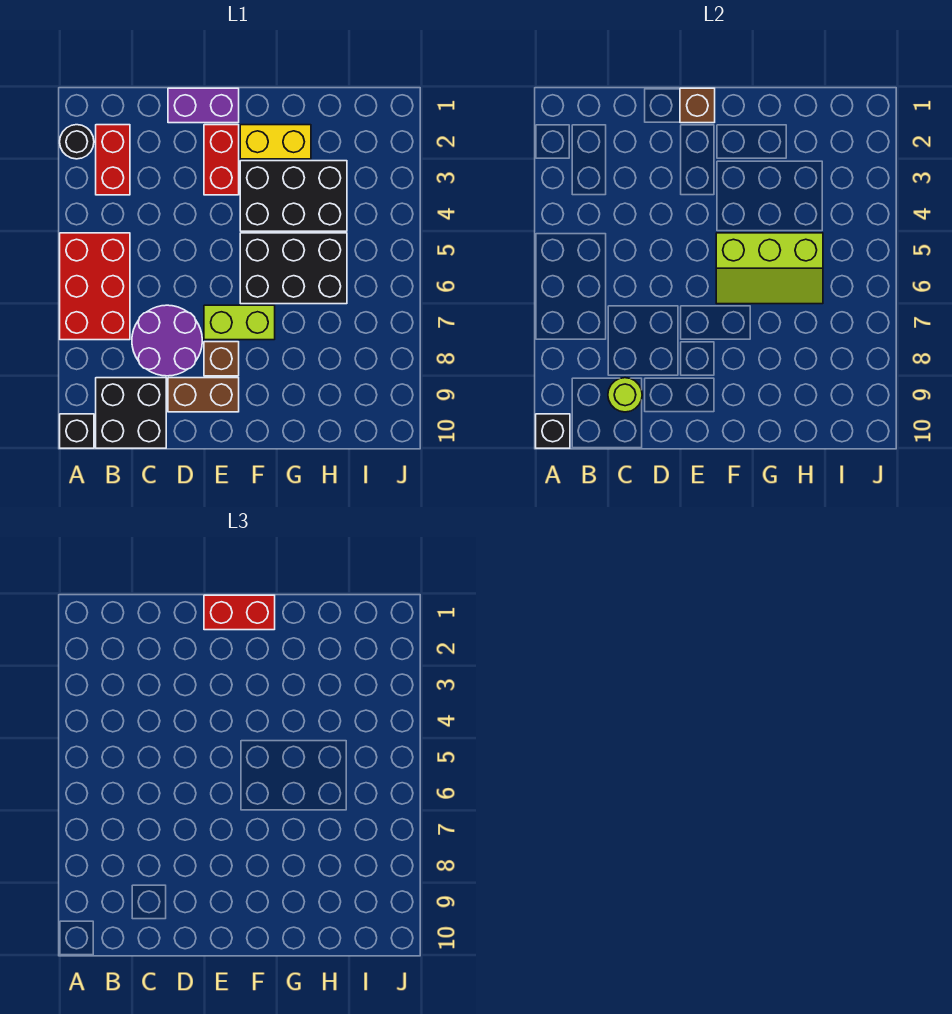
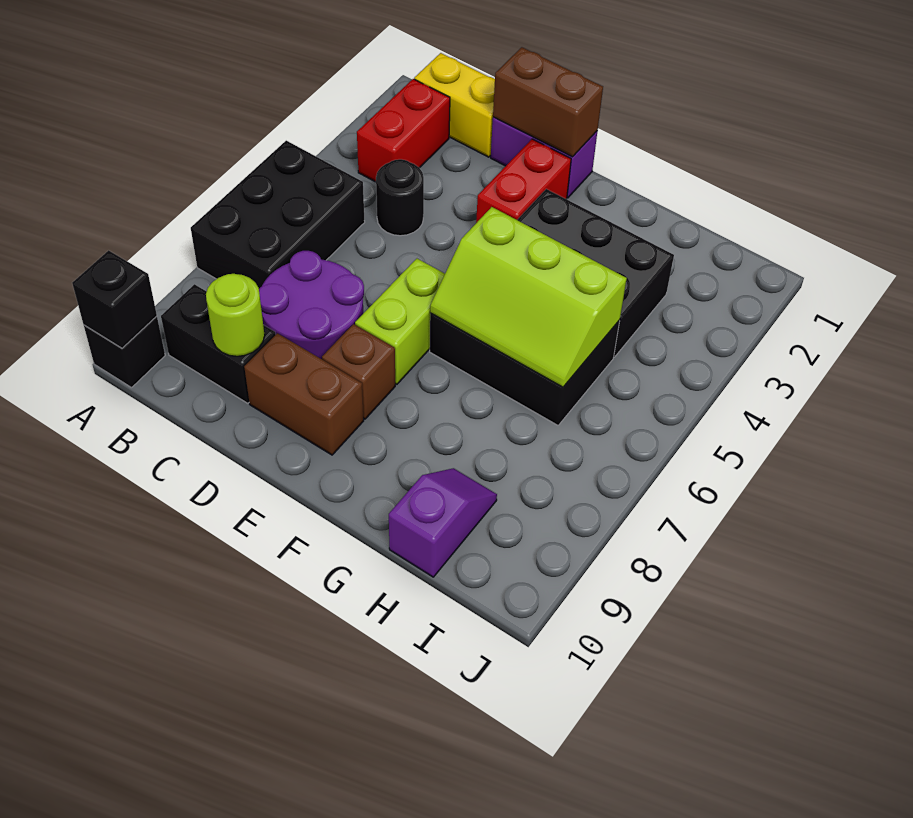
black round brick A2 level 1 -> black round brick C4 level 1
red brick A5:B7 level 1 -> black brick A5:B7 level 1
black brick B9:C10 level 1 -> black brick B9:C9 level 1
brown brick E1 level 2 -> brown brick D1:E1 level 2
red brick E1:F1 level 3 -> none
lime brick E7:F7 level 1 -> lime brick E6:E7 level 1
yellow brick F2:G2 level 1 -> yellow brick B1:C1 level 1
none -> purple slope H9:H10 level 1 top 10

